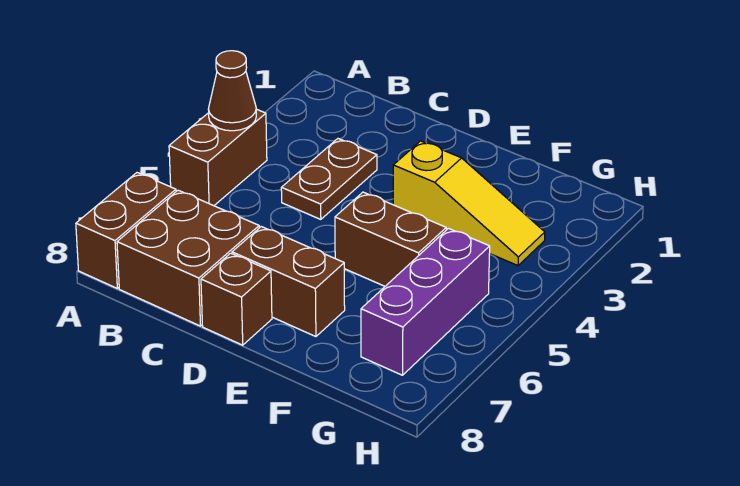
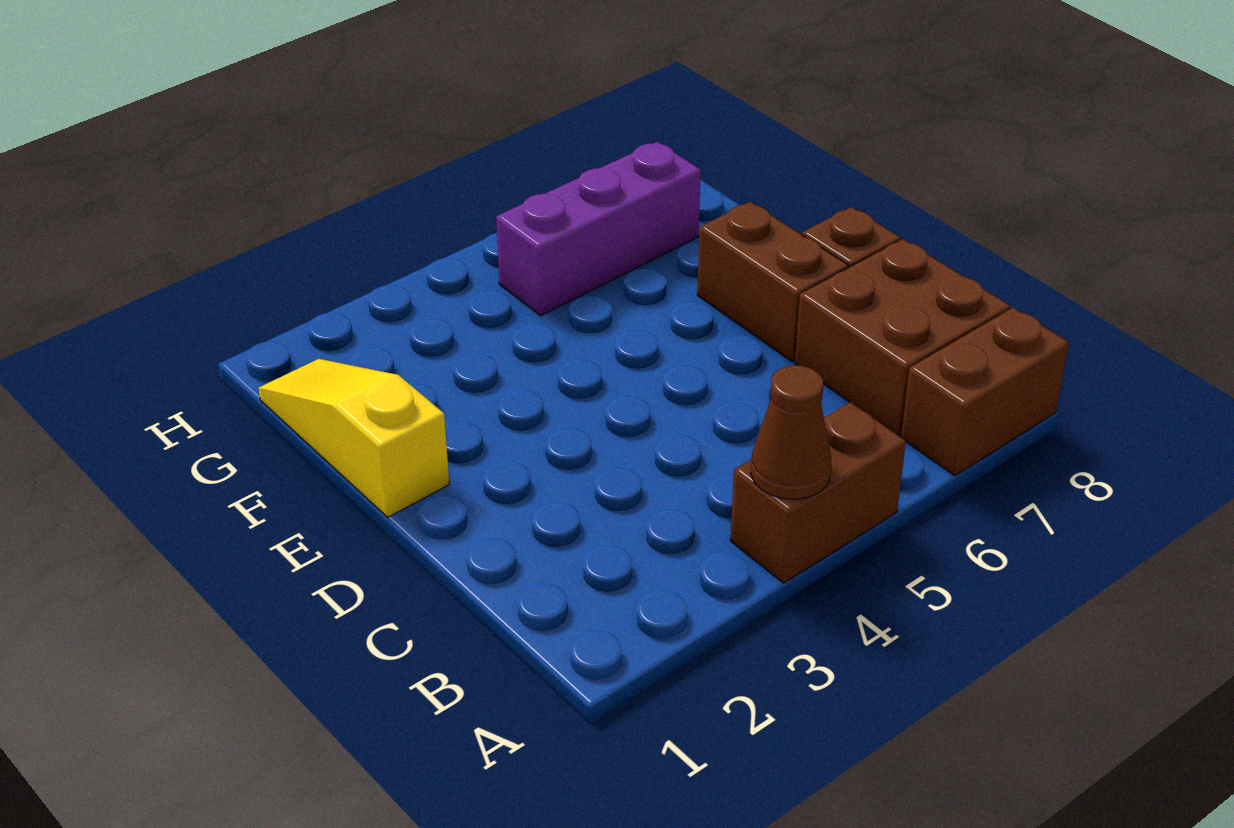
brown plate C3:C4 level 1 -> none
yellow slope E3:G3 level 1 top E -> yellow slope E1:G1 level 1 top E
brown brick E5:F5 level 1 -> none

